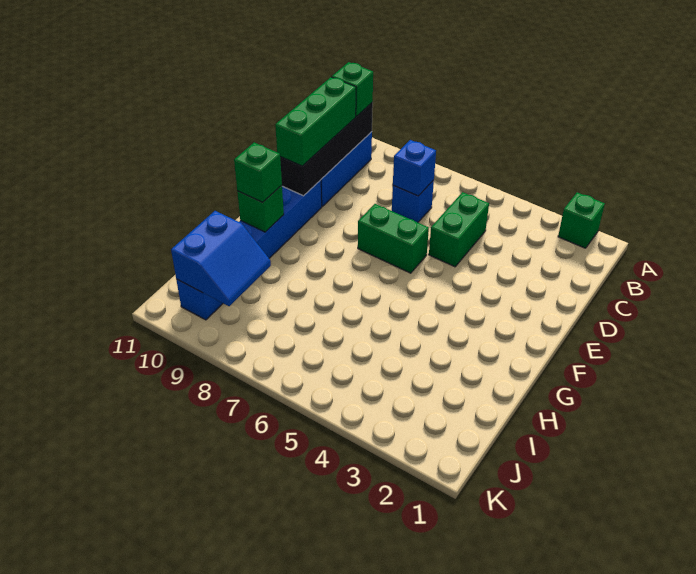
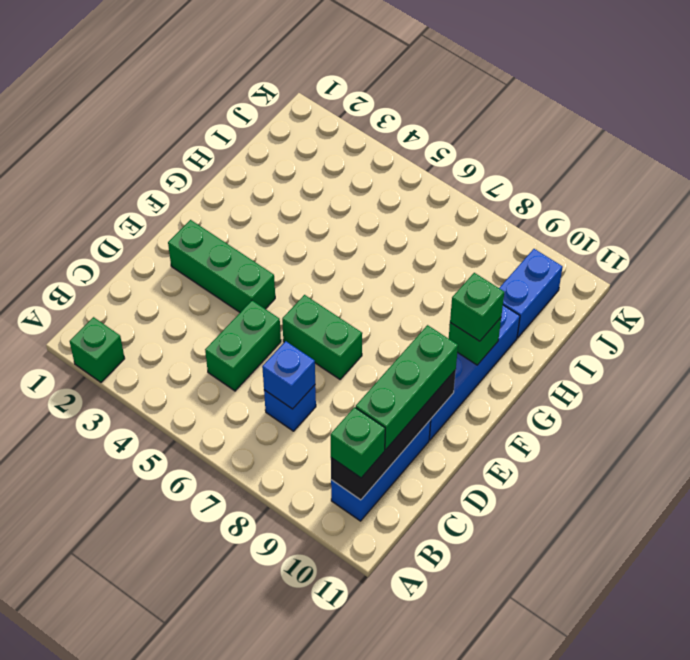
none -> green brick E2:E4 level 1
blue slope I9:J10 level 2 top 10 -> none

